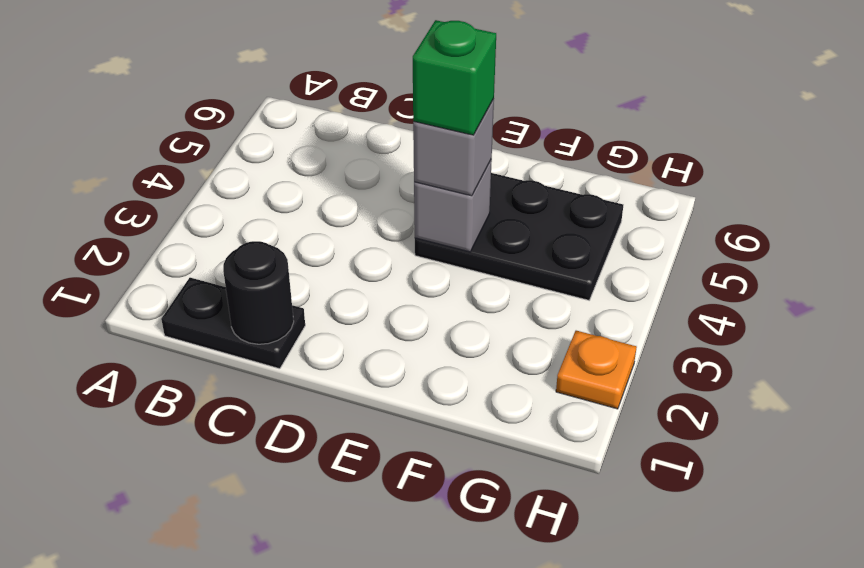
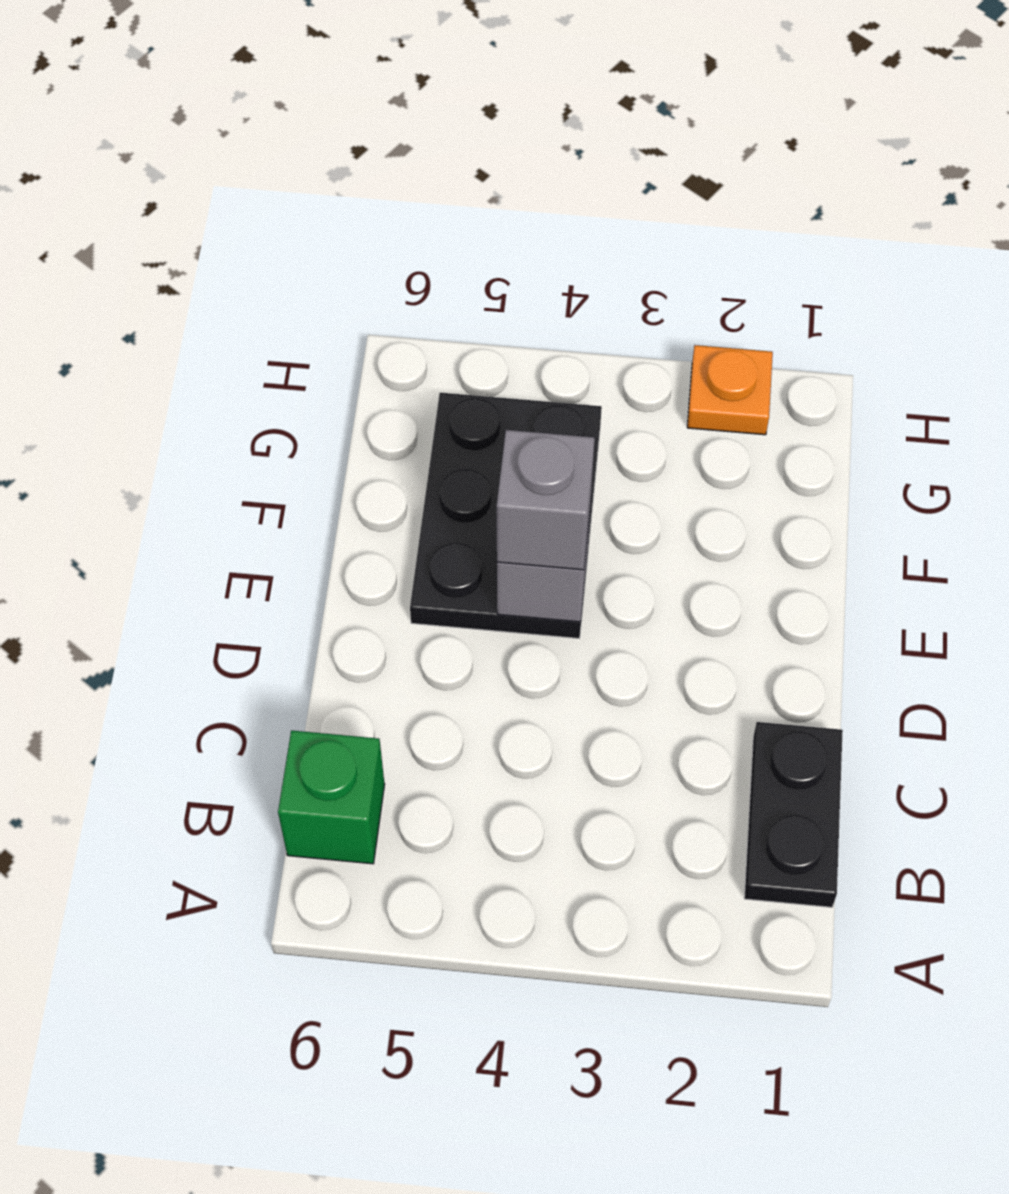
black round brick C1 level 2 -> none
green brick E4 level 4 -> green brick B6 level 1

